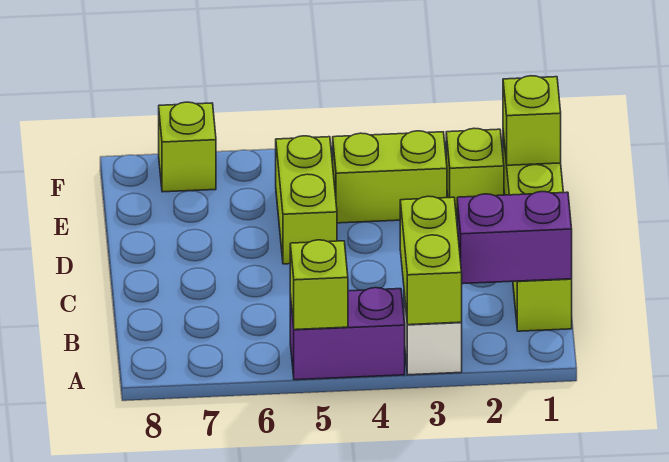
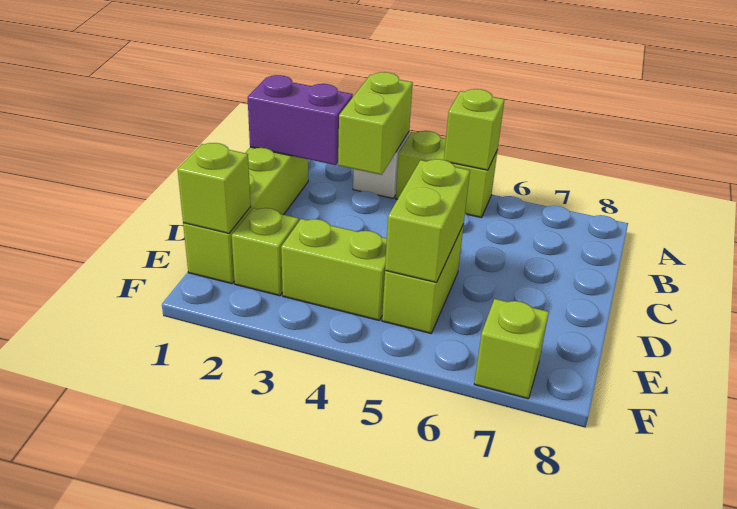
purple brick A4:A5 level 1 -> lime brick A4:A5 level 1
none -> lime brick D5:E5 level 2

